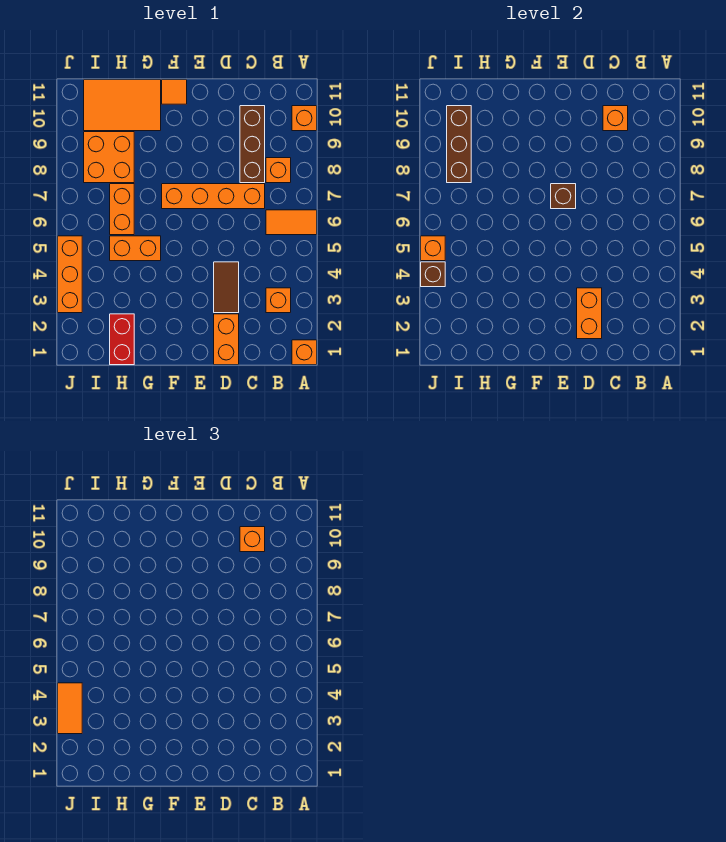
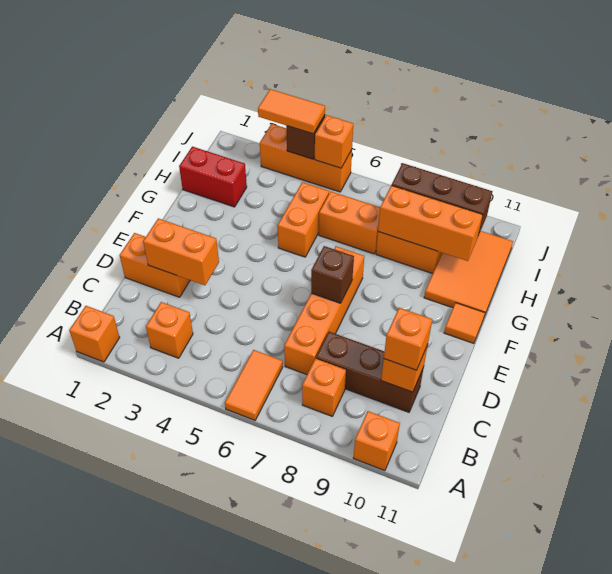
brown tile D3:D4 level 1 -> none
none -> orange brick H8:H10 level 2

